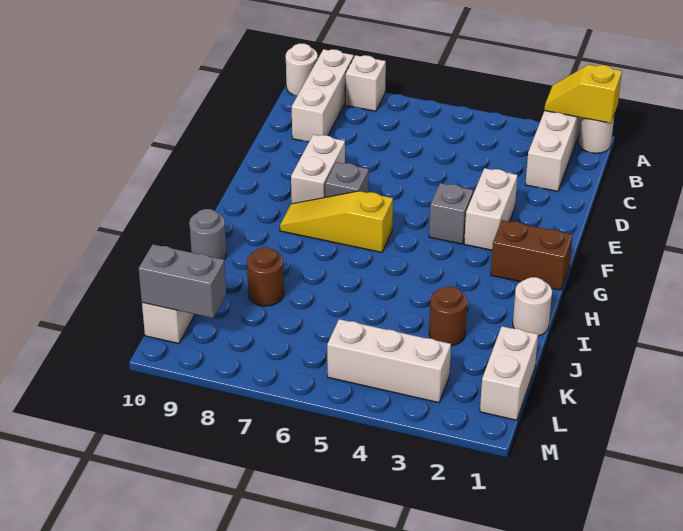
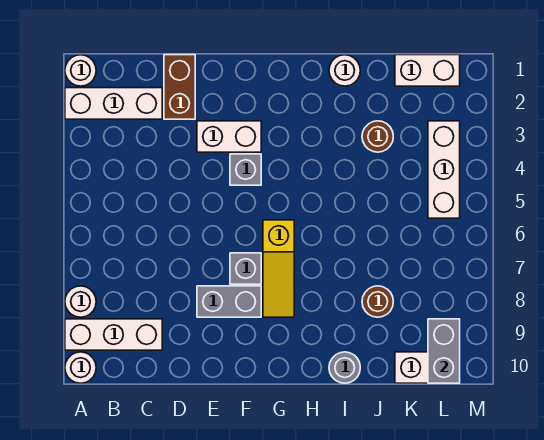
yellow slope A1:A2 level 2 top 1 -> none
white brick A8 level 1 -> white round brick A8 level 1
white brick E8:F8 level 1 -> grey brick E8:F8 level 1
brown brick G1:G2 level 1 -> brown brick D1:D2 level 1

